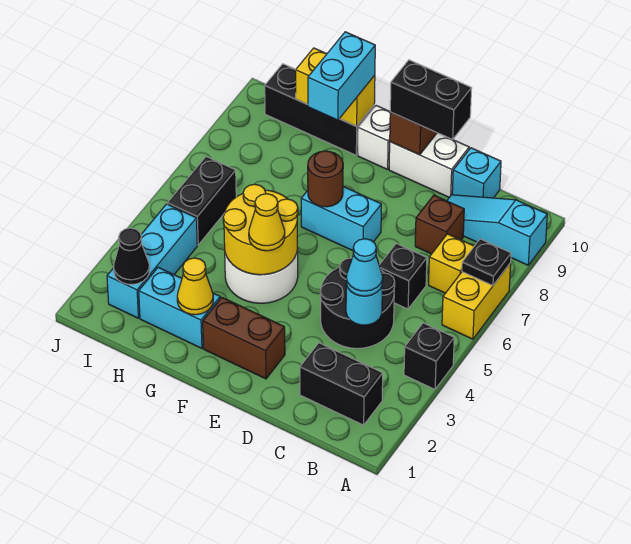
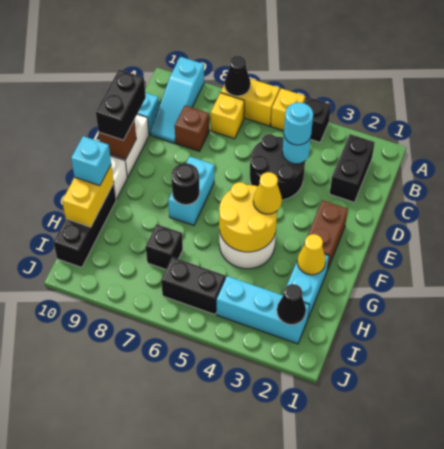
none -> yellow brick A5 level 1
black plate A7 level 2 -> black cone A7 level 2
cyan cone C4 level 3 -> cyan round brick C4 level 3
black brick C6 level 1 -> black brick H7 level 1
brown round brick F7 level 2 -> black round brick F7 level 2
cyan brick G9:G10 level 3 -> cyan brick G10 level 3

